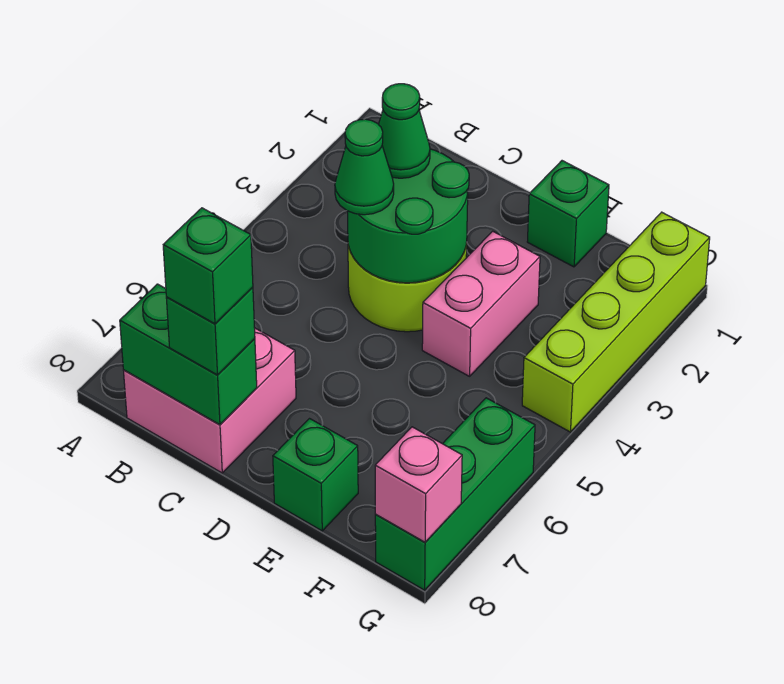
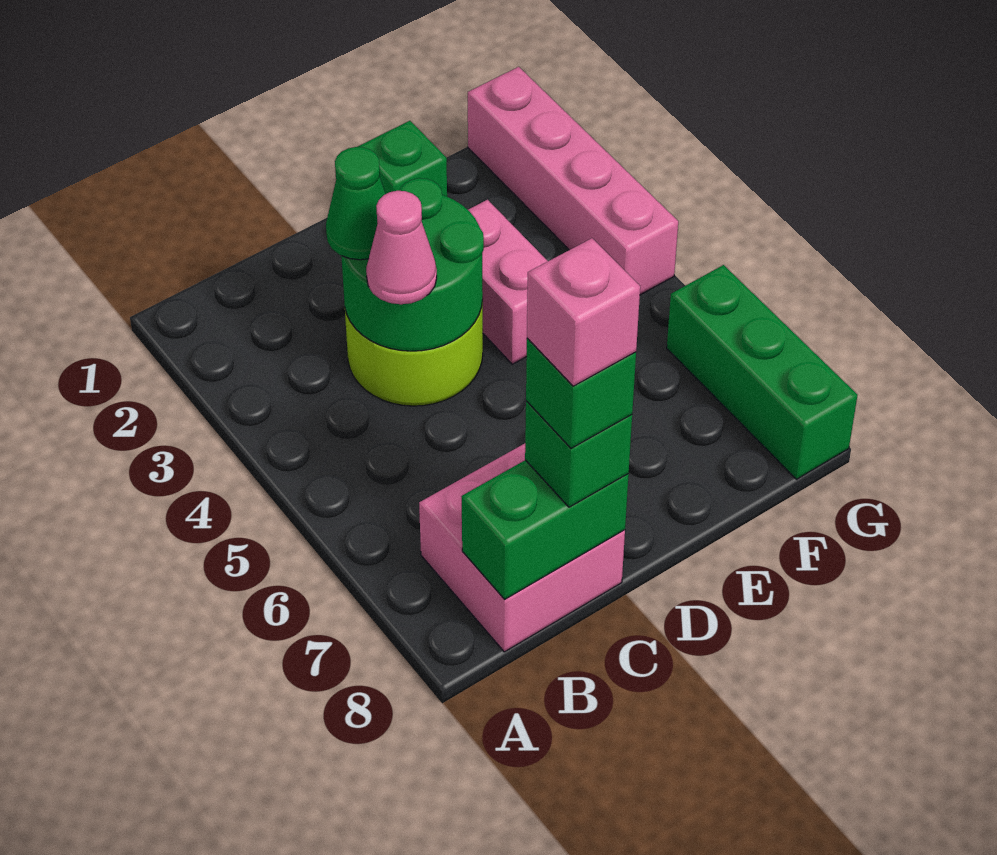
green cone C4 level 3 -> pink cone C4 level 3
green brick E8 level 1 -> none
lime brick G1:G4 level 1 -> pink brick G1:G4 level 1
pink brick G8 level 2 -> pink brick C8 level 5

